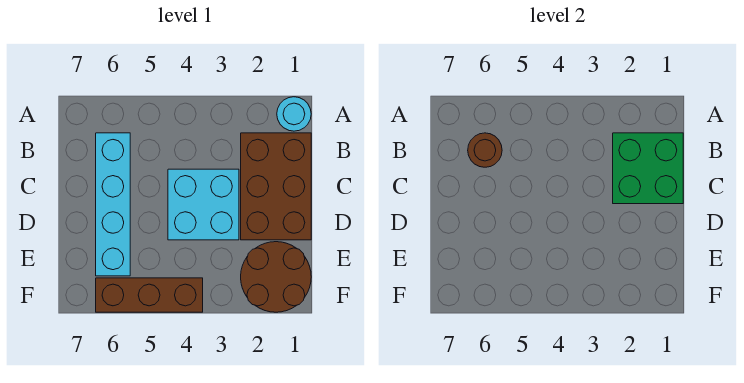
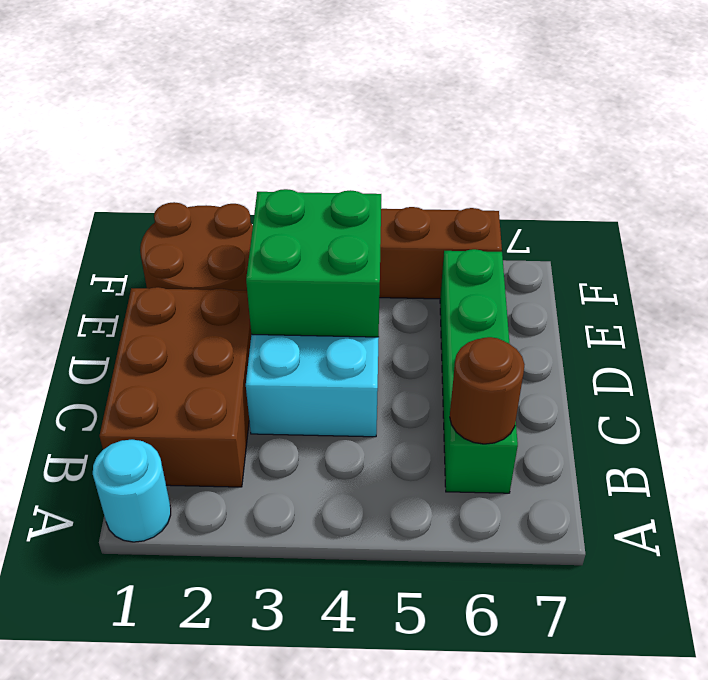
green brick B1:C2 level 2 -> green brick D3:E4 level 2
cyan brick B6:E6 level 1 -> green brick B6:E6 level 1

